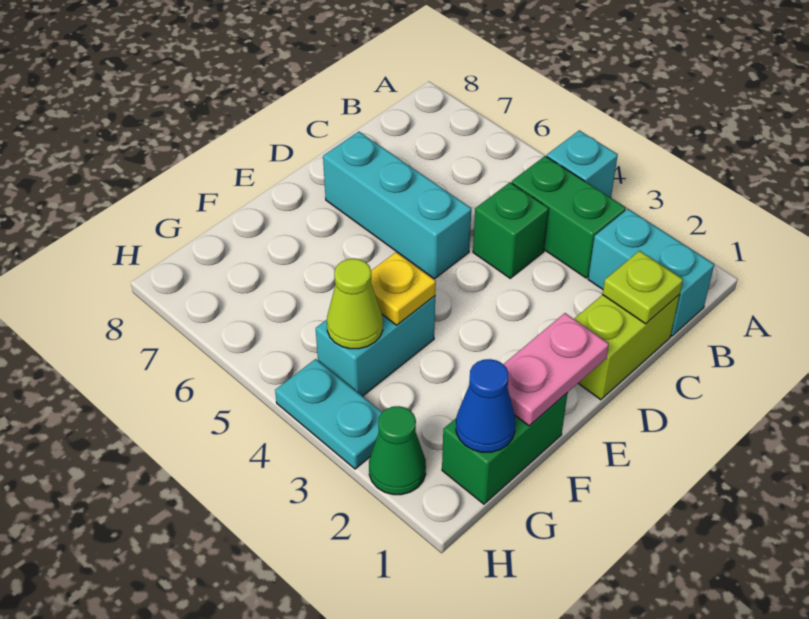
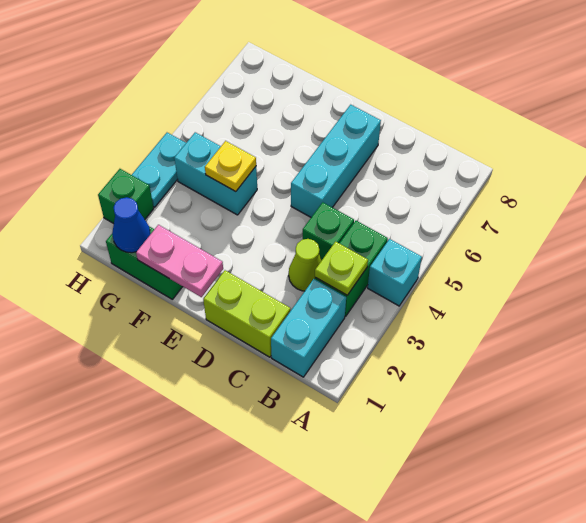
lime plate C1 level 2 -> lime plate B3 level 2
lime cone G4 level 2 -> lime cone C3 level 1
green cone H2 level 1 -> green brick H2 level 1

